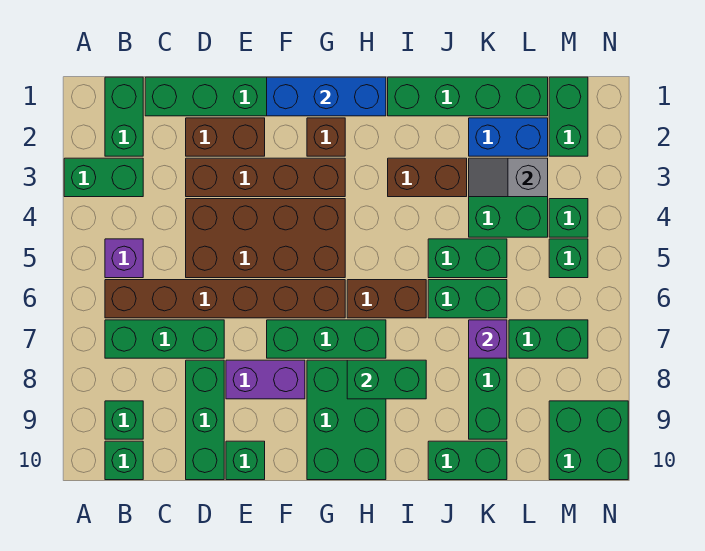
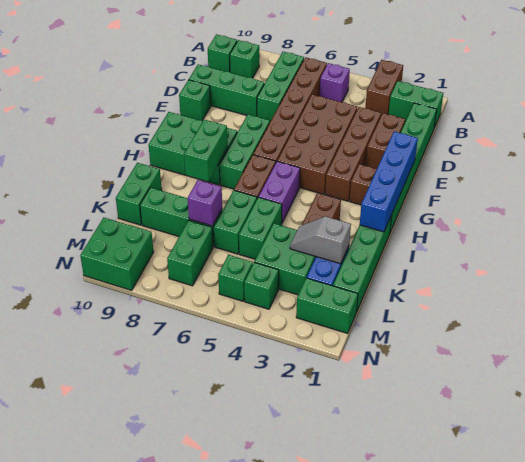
green brick A3:B3 level 1 -> brown brick A3:B3 level 1
purple brick E8:F8 level 1 -> purple brick H5:I5 level 1
blue brick F1:H1 level 2 -> blue brick F1:I1 level 2
grey slope K3:L3 level 2 top L -> grey slope K2:K3 level 2 top 2

